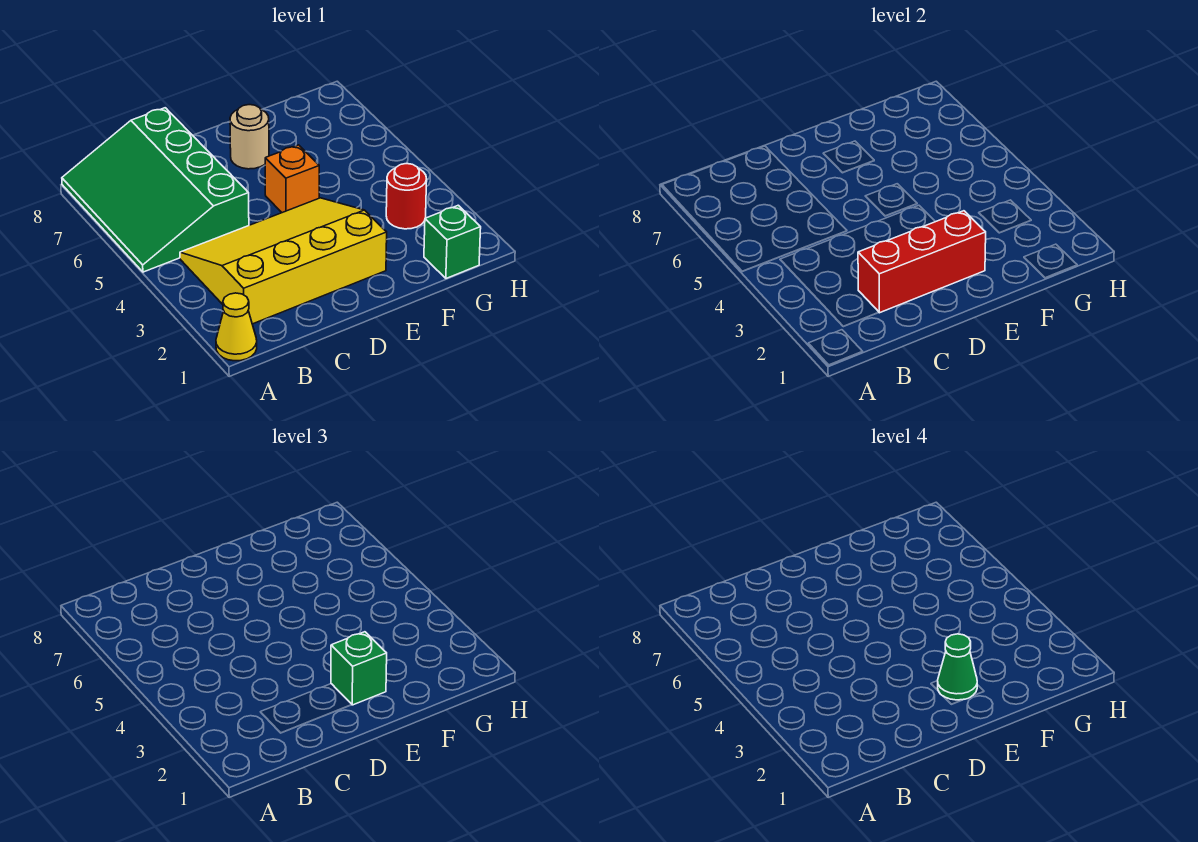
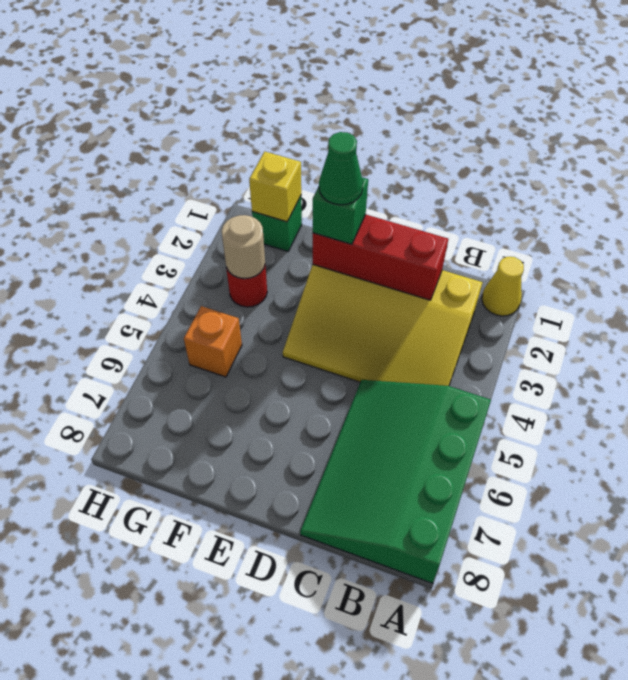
green slope A5:C8 level 1 top C -> green slope A5:C8 level 1 top A
orange brick E5 level 1 -> orange brick G5 level 1
tan round brick E7 level 1 -> tan round brick G3 level 2
none -> yellow brick G1 level 2

